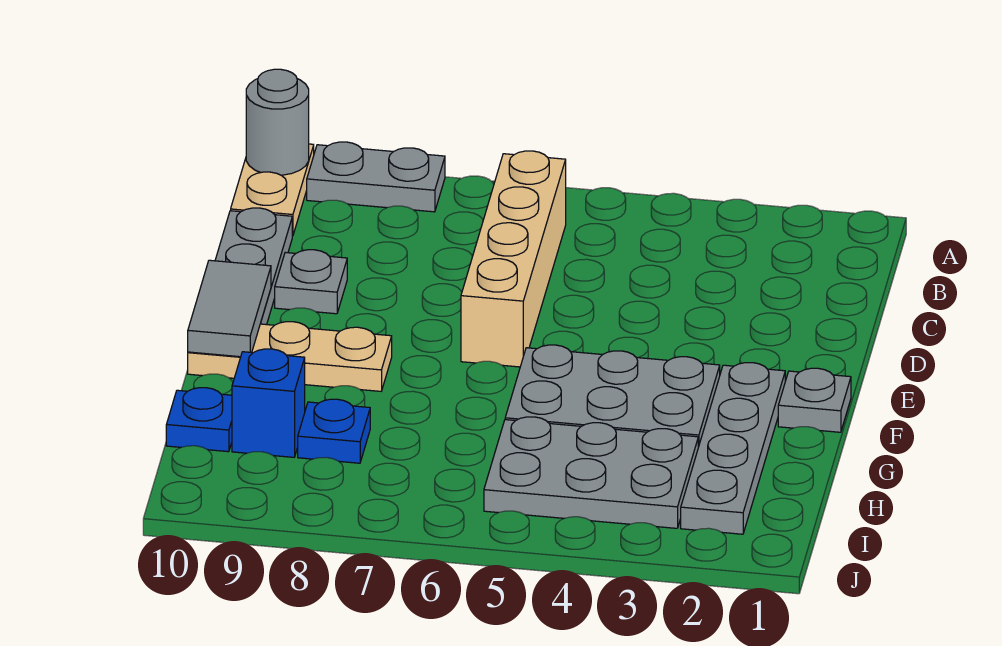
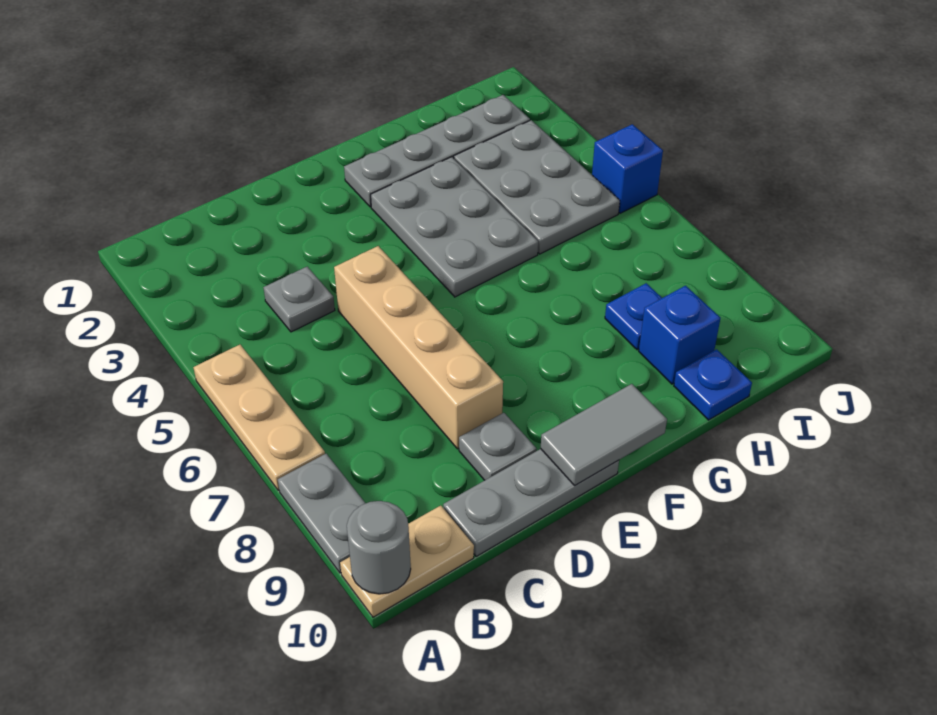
tan brick B6:E6 level 1 -> tan brick D5:D8 level 1
grey plate F1 level 1 -> grey plate C4 level 1
tan plate F8:F10 level 1 -> tan plate A5:A7 level 1
none -> blue brick J5 level 1

